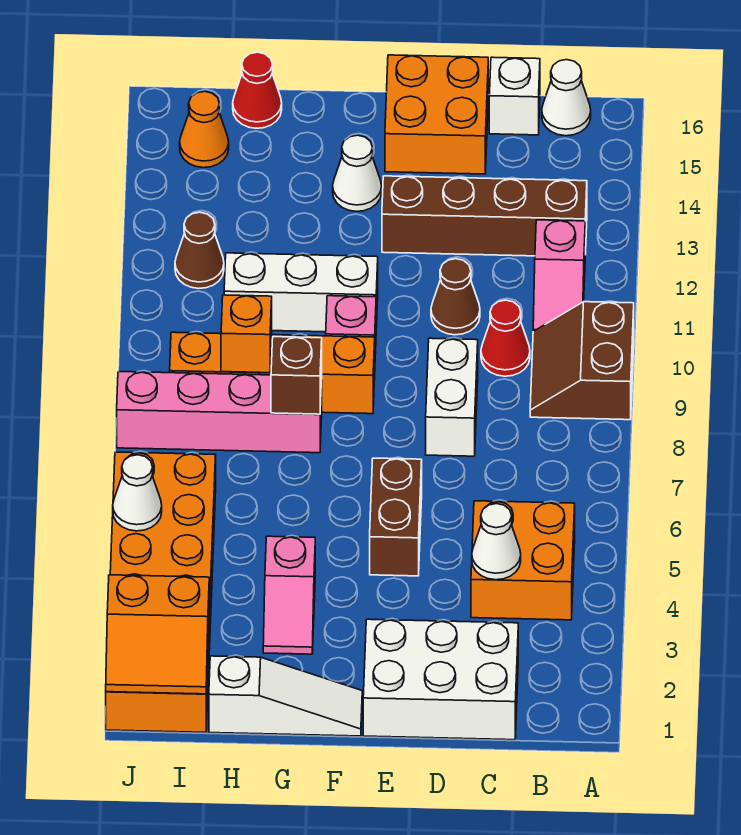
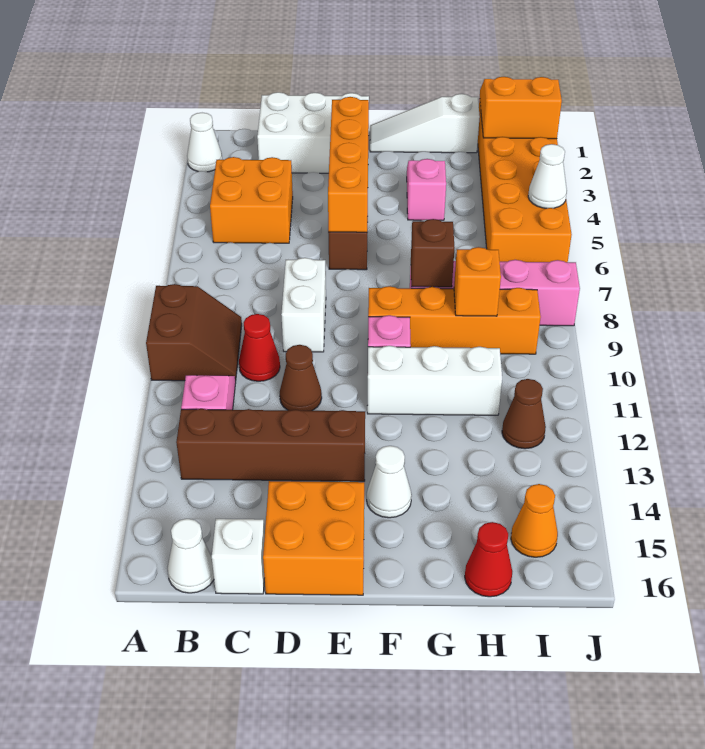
white cone C4 level 2 -> white cone A2 level 1
none -> orange brick E3:E6 level 2

